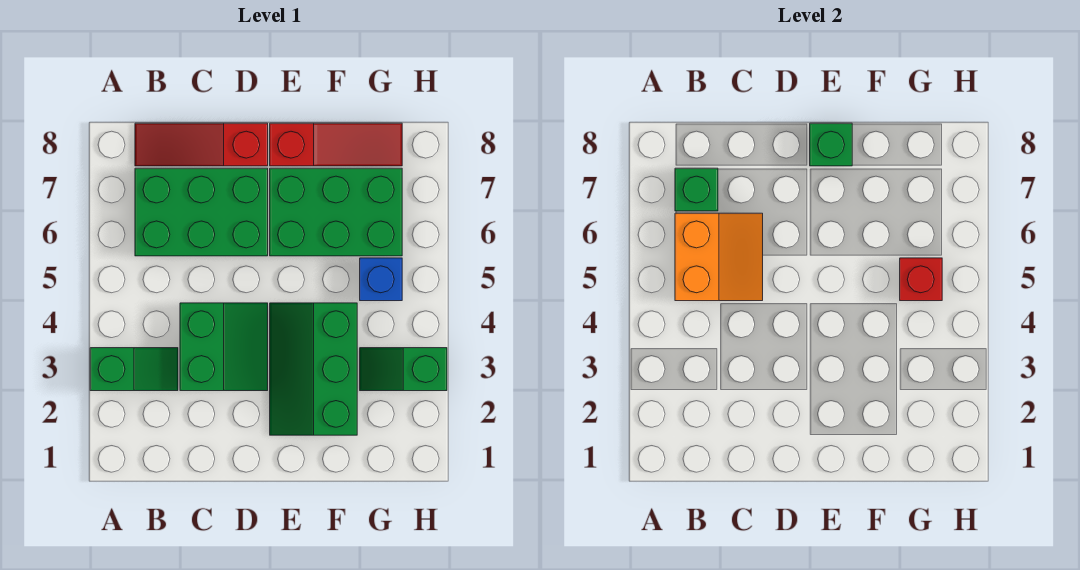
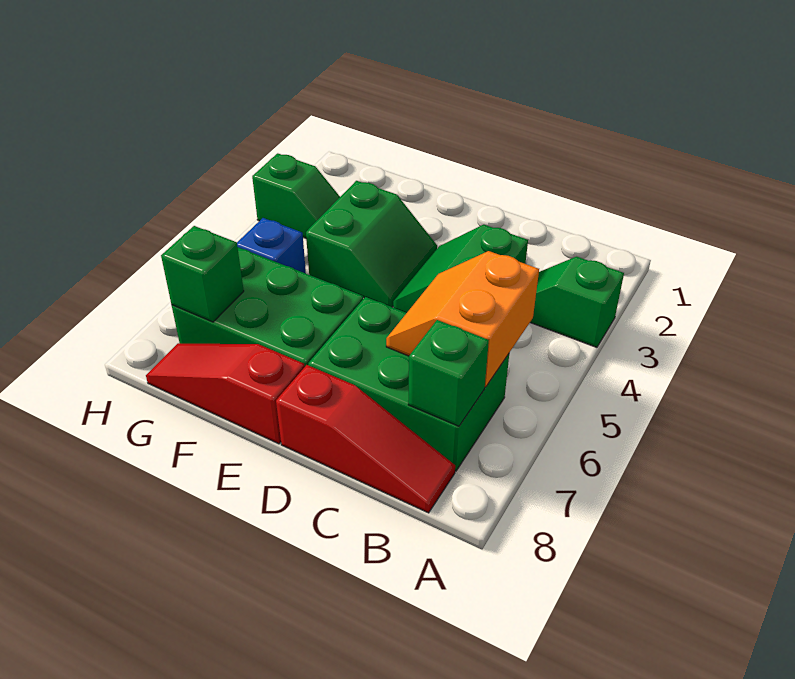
green slope E2:F4 level 1 top F -> green slope E3:F4 level 1 top F
green brick E8 level 2 -> green brick G7 level 2
red brick G5 level 2 -> none

